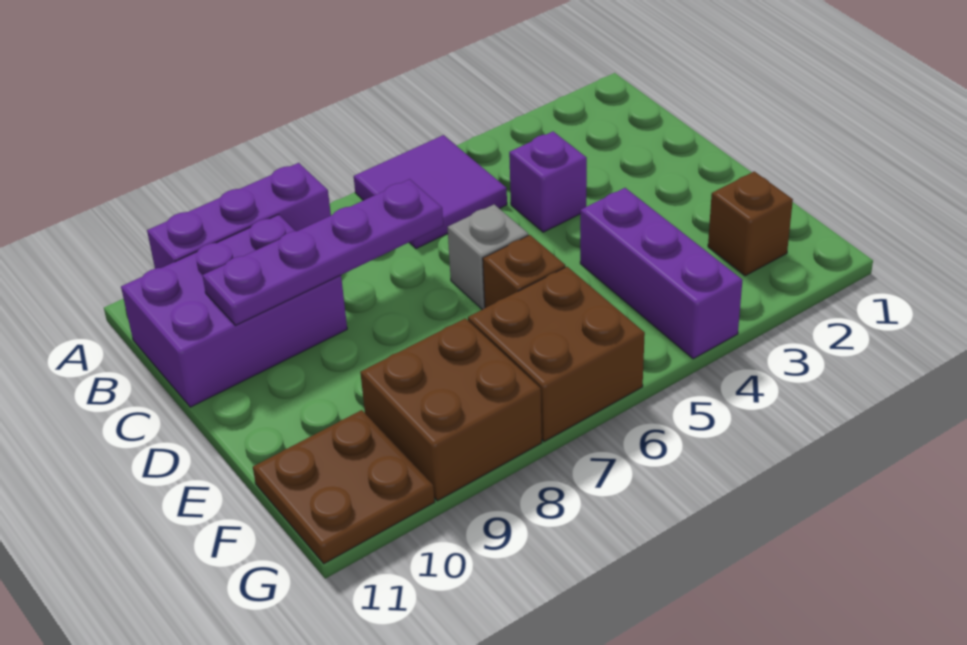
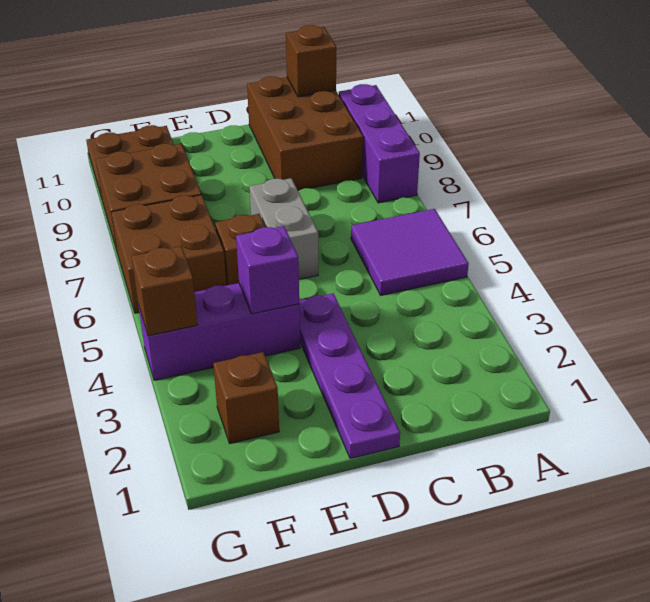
purple brick B9:C11 level 1 -> brown brick B9:C11 level 1
none -> brown brick B11 level 2
purple brick C4 level 1 -> purple brick E4 level 2
purple plate C7:C10 level 2 -> purple plate D1:D4 level 1
grey brick D6 level 1 -> grey brick D6:D7 level 1
none -> brown brick G4 level 2

